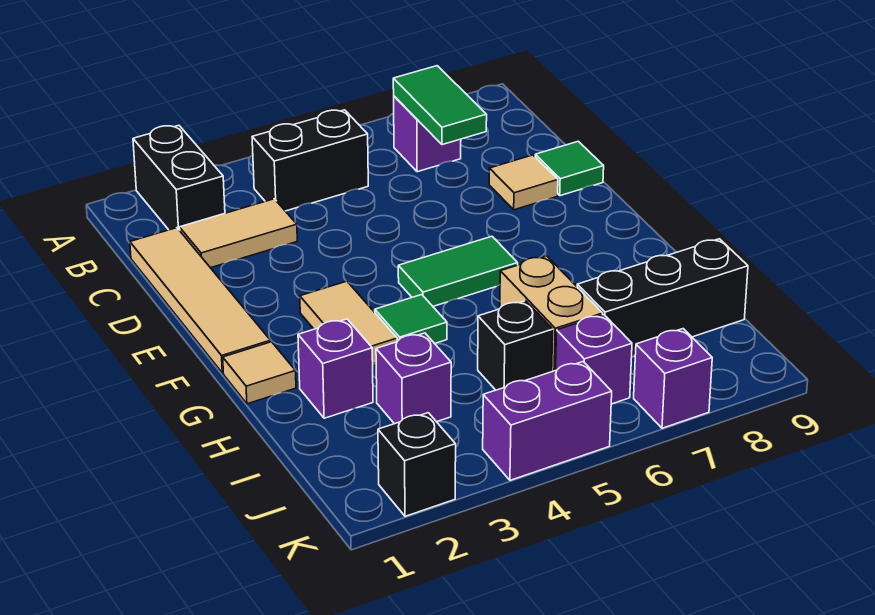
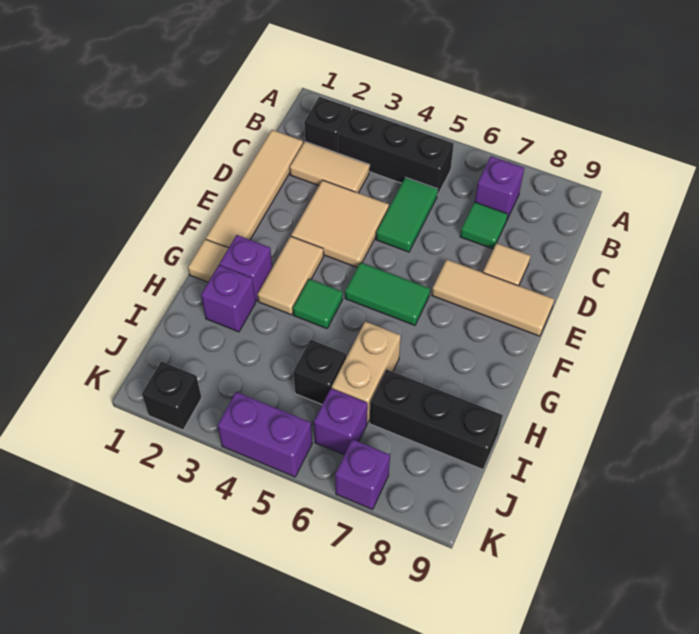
black brick A2:B2 level 1 -> black brick B2 level 1
black brick B4:B5 level 1 -> black brick B3:B5 level 1
green tile B7:C7 level 2 -> green tile C5:D5 level 1
none -> tan tile D3:E4 level 1
green tile D9 level 1 -> green tile C7 level 1
none -> tan tile E7:E9 level 1
purple brick I3 level 1 -> purple brick G2 level 1

